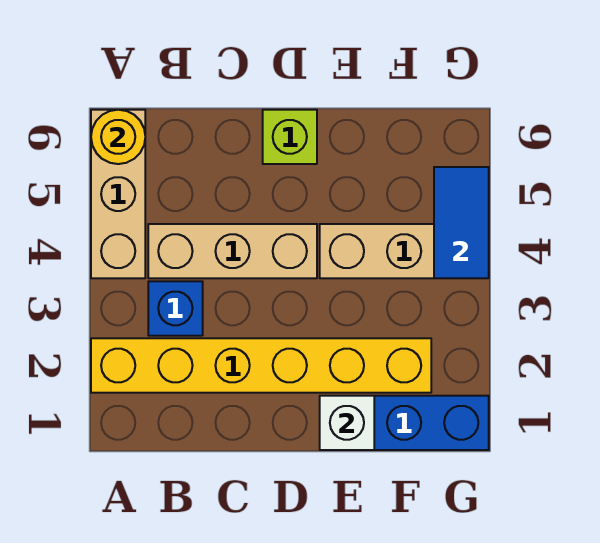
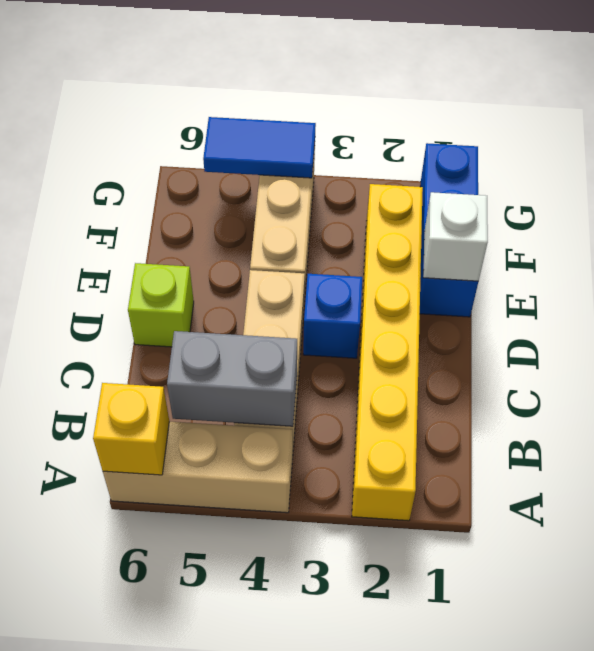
yellow round brick A6 level 2 -> yellow brick A6 level 2
blue brick B3 level 1 -> blue brick D3 level 1
none -> grey brick B4:B5 level 2

